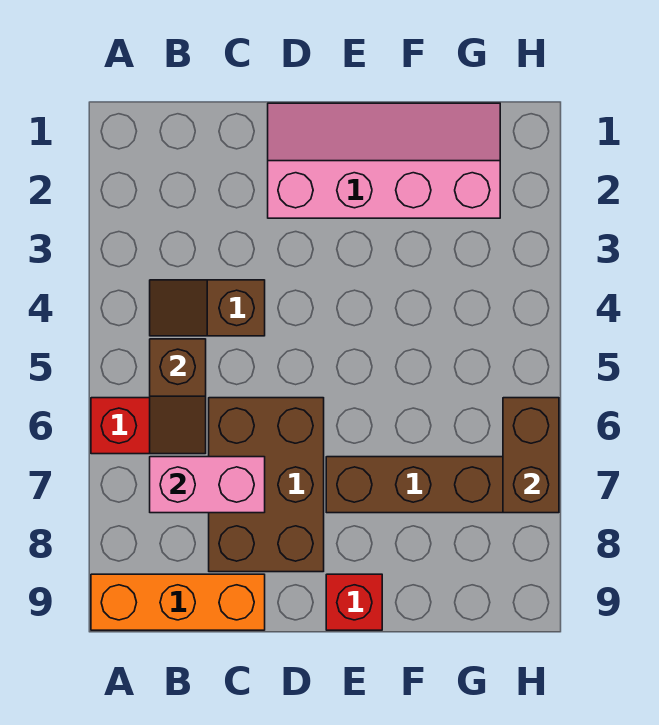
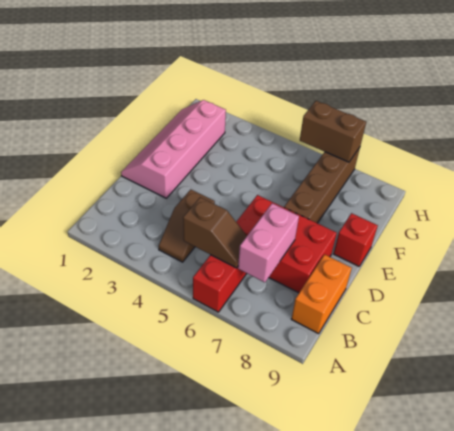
orange brick A9:C9 level 1 -> orange brick B9:C9 level 1
brown brick C6:D8 level 1 -> red brick C6:D8 level 1

